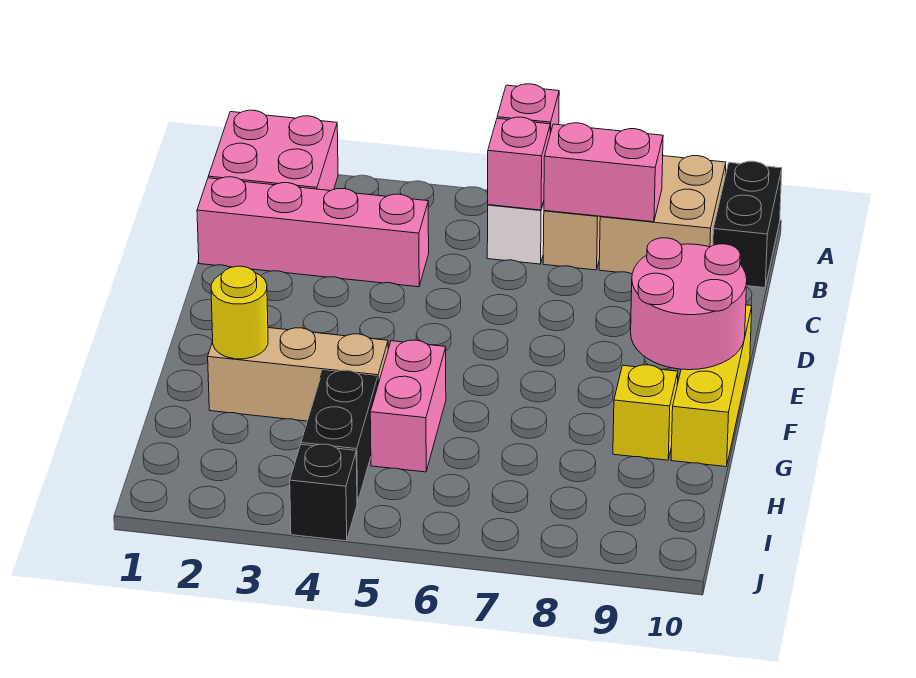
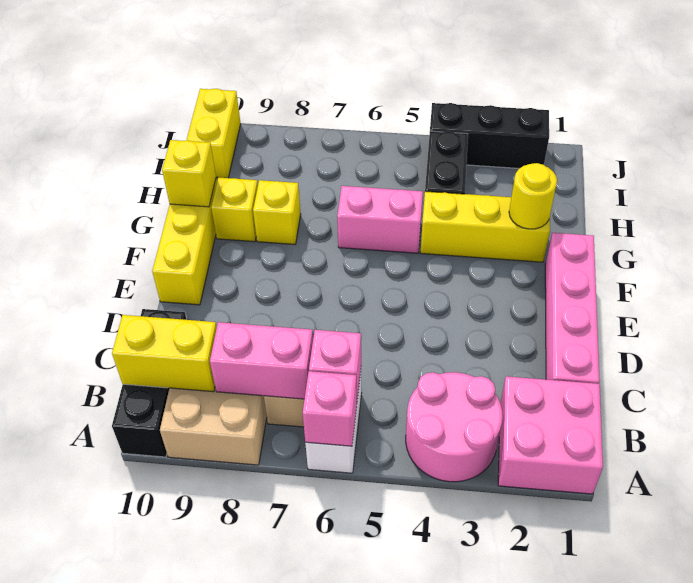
black brick A10:B10 level 1 -> black brick A10:C10 level 1
none -> yellow brick B9:B10 level 2
pink brick C1:C4 level 1 -> pink brick C1:F1 level 1
pink round brick E9:F10 level 2 -> pink round brick A3:B4 level 1
tan brick G2:G4 level 1 -> yellow brick G2:G4 level 1
pink brick G5:H5 level 1 -> pink brick G5:G6 level 1
none -> yellow brick G8 level 1
none -> yellow brick G10 level 2
none -> yellow brick I10:J10 level 1
black brick J4 level 1 -> black brick J2:J4 level 1

